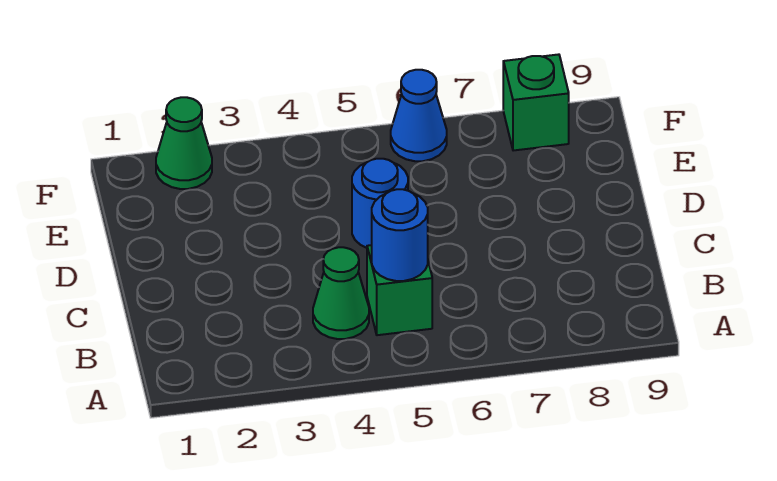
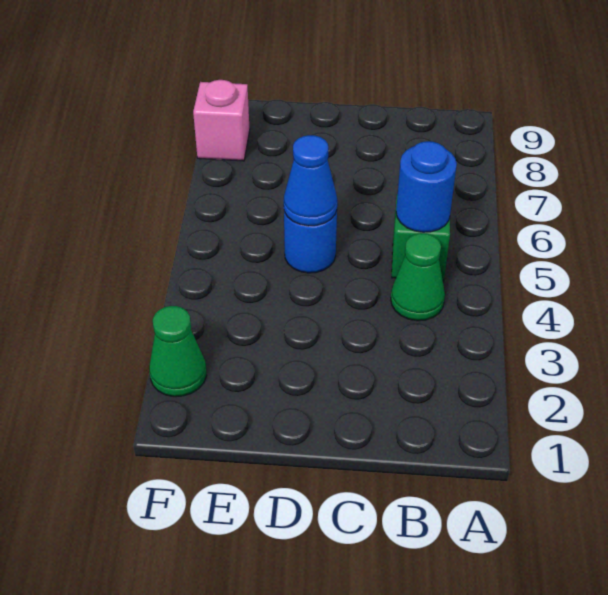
blue cone F6 level 1 -> blue cone D5 level 2
green brick F8 level 1 -> pink brick F8 level 1

